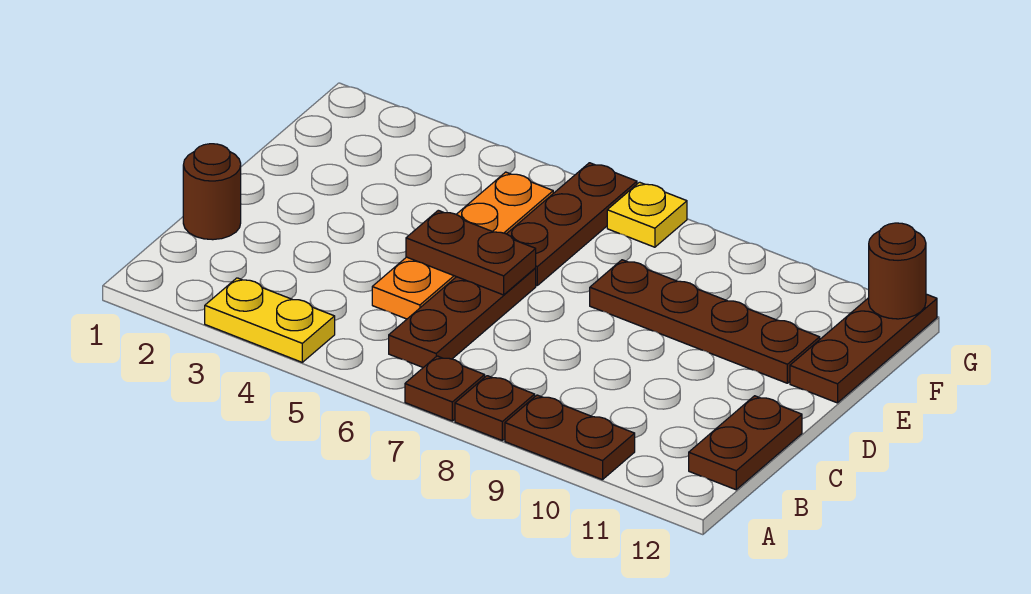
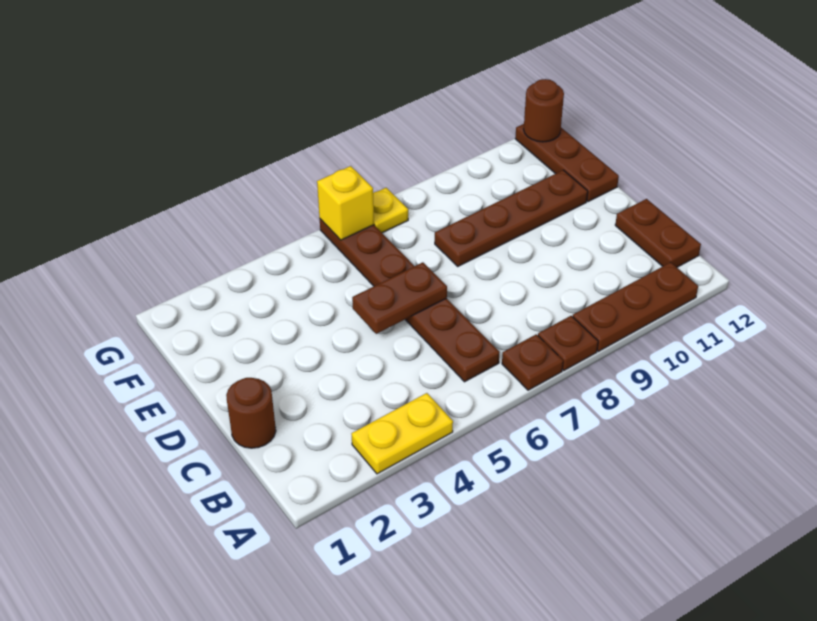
brown plate A9:A10 level 1 -> brown plate A9:A11 level 1
orange plate C5:F5 level 1 -> none
none -> yellow brick G6 level 2

